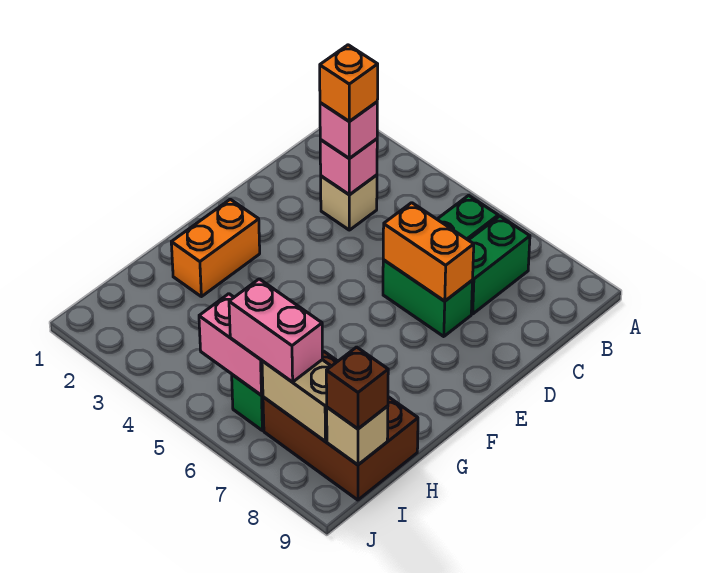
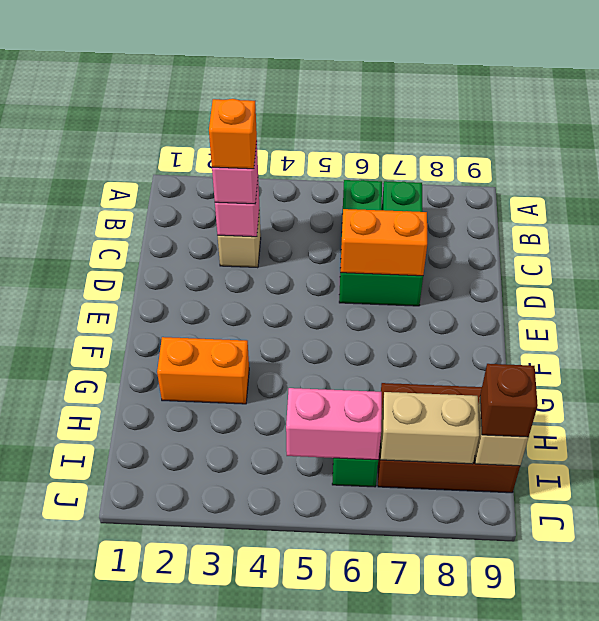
orange brick F2:G2 level 1 -> orange brick G2:G3 level 1
pink brick I6:I7 level 3 -> none

